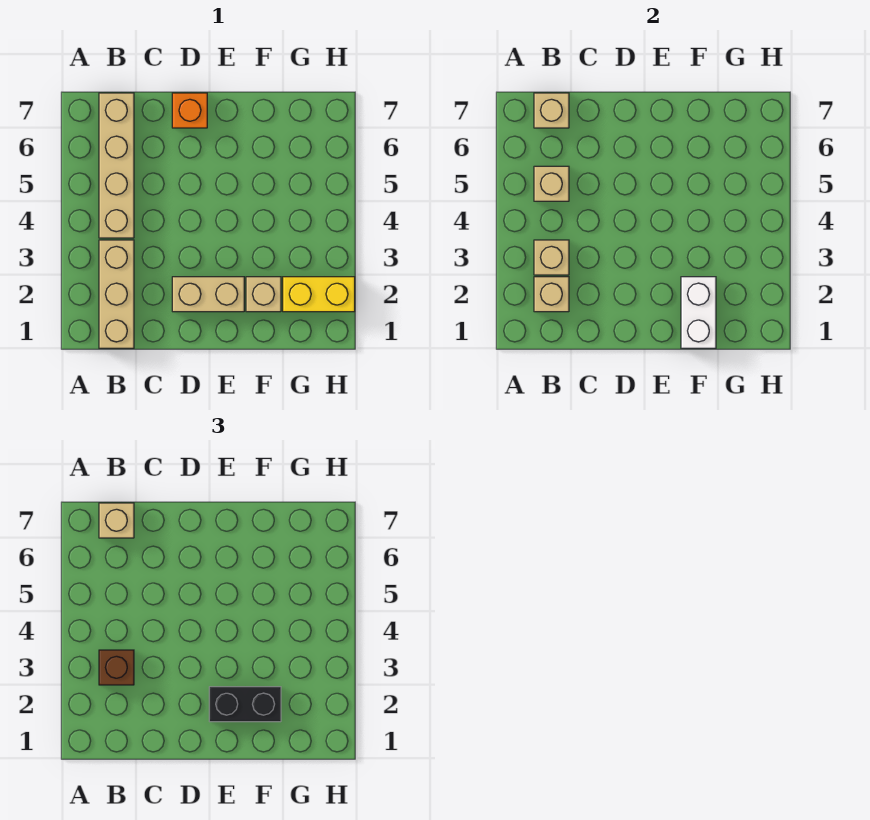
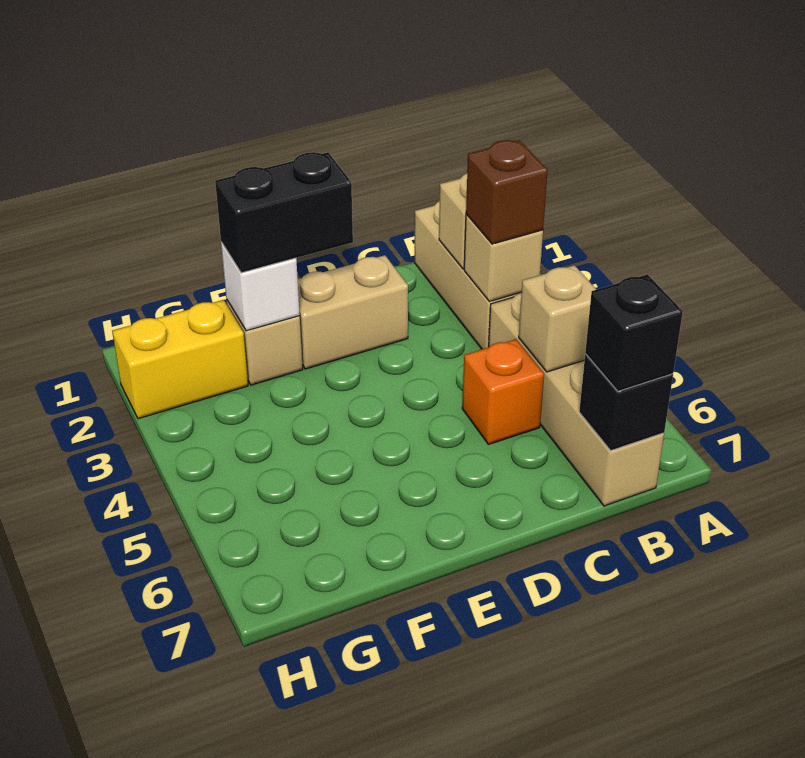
tan brick B7 level 2 -> black brick B7 level 2
tan brick B7 level 3 -> black brick B7 level 3
orange brick D7 level 1 -> orange brick C5 level 1
white brick F1:F2 level 2 -> white brick F2 level 2

